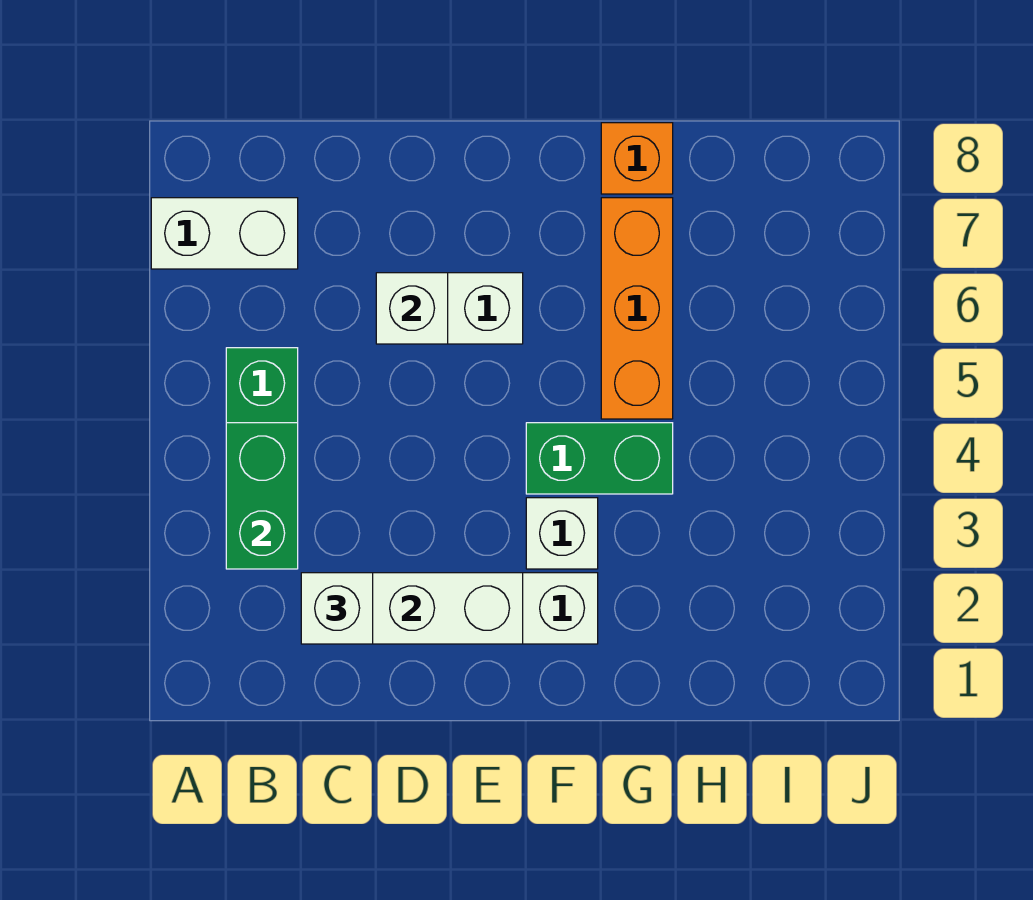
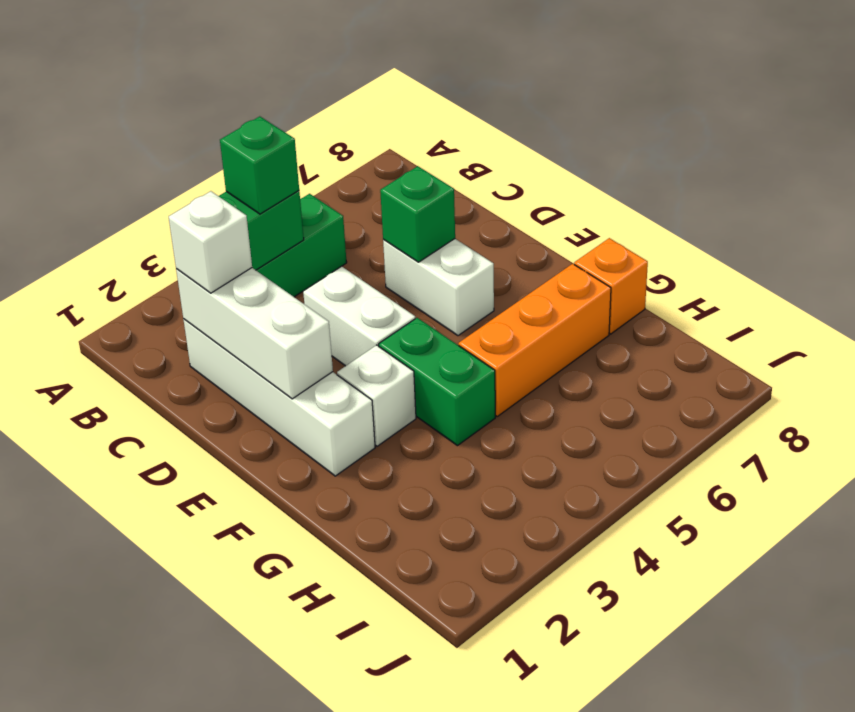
white brick A7:B7 level 1 -> white brick D4:E4 level 1
none -> green brick B4 level 3
white brick D6 level 2 -> green brick D6 level 2

